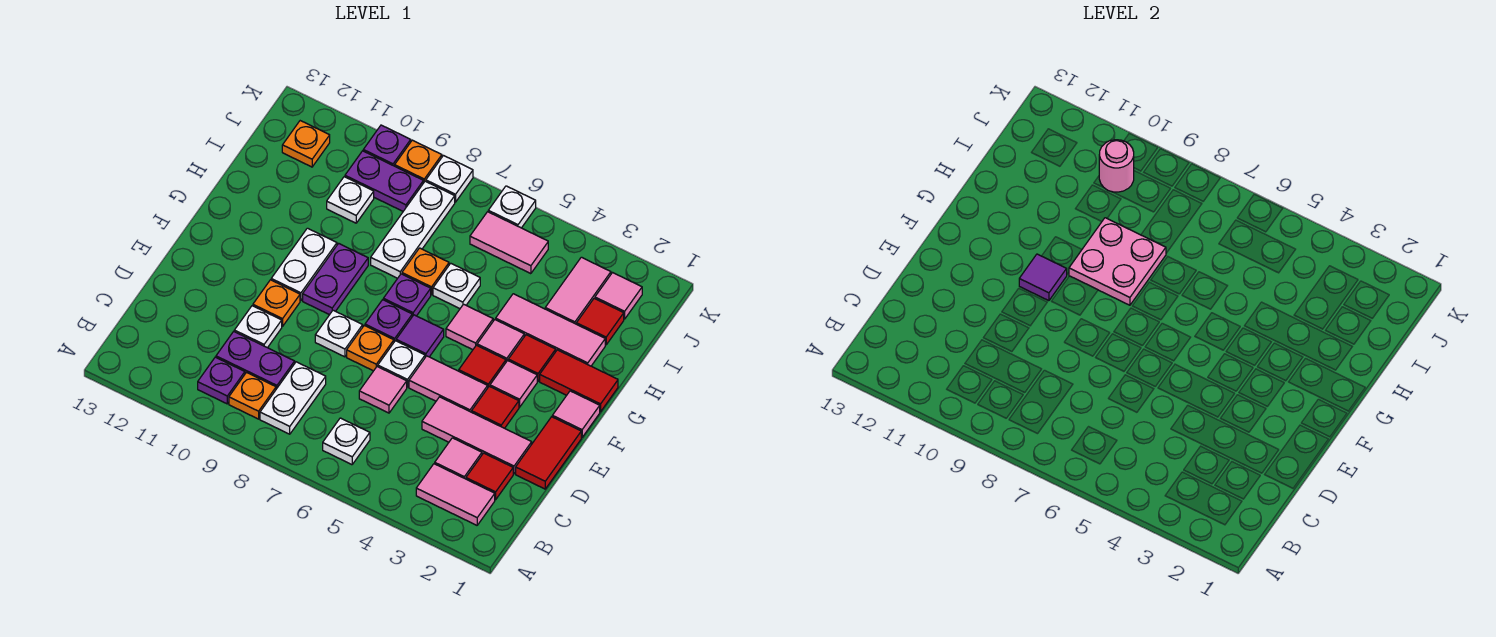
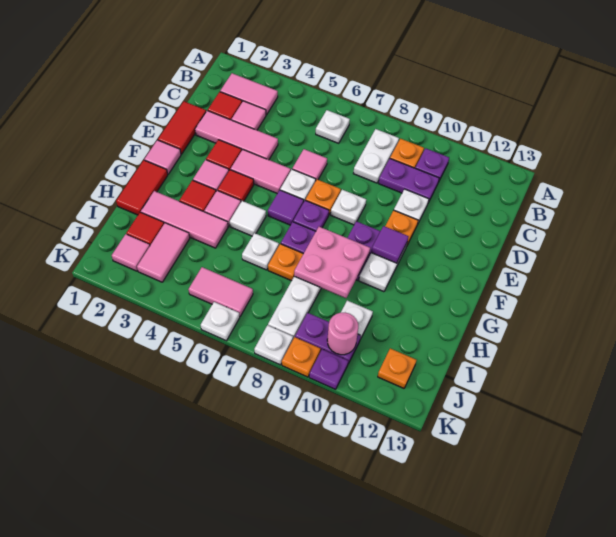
red tile G1:G2 level 1 -> red tile G1:H1 level 1
pink tile G5 level 1 -> white tile G5 level 1

